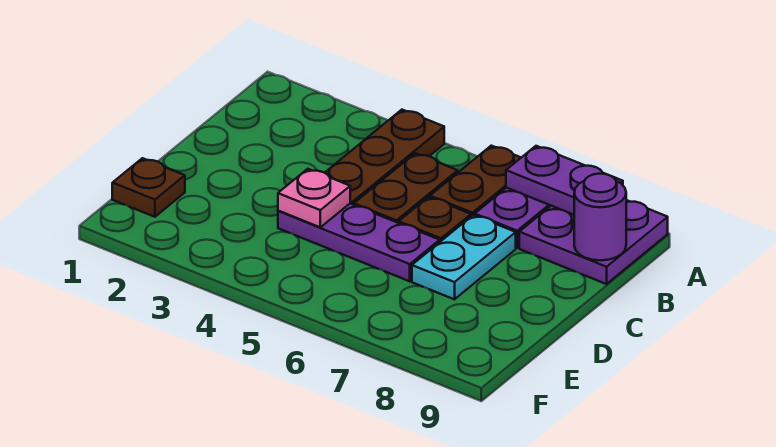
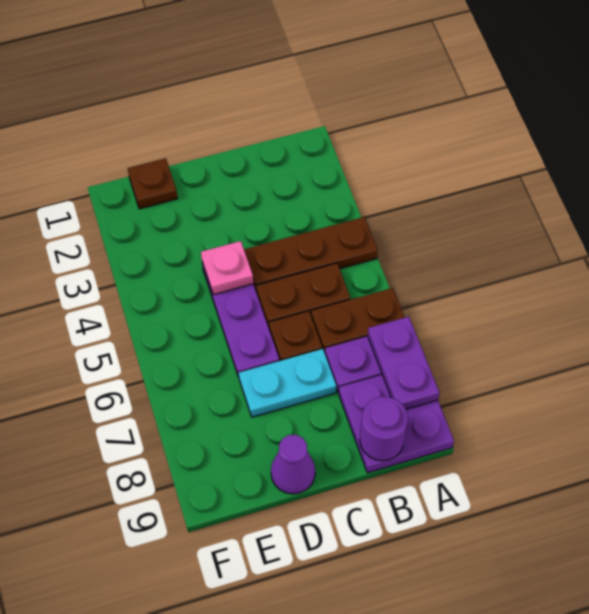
none -> purple cone D9 level 1

